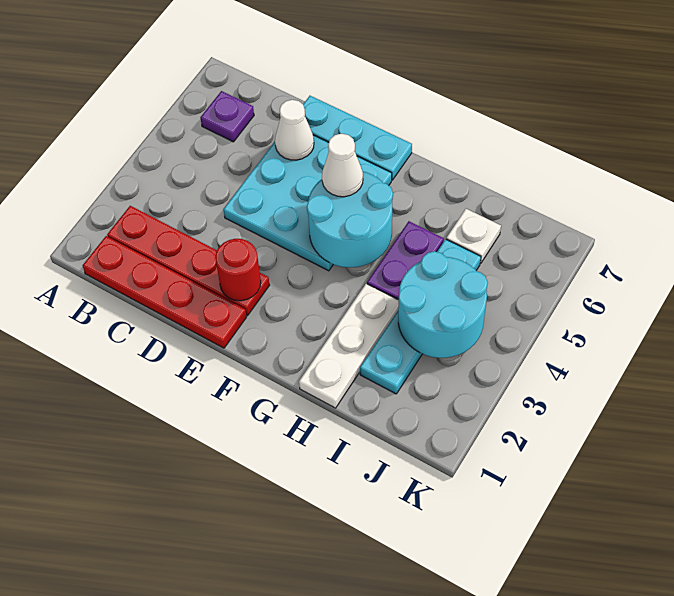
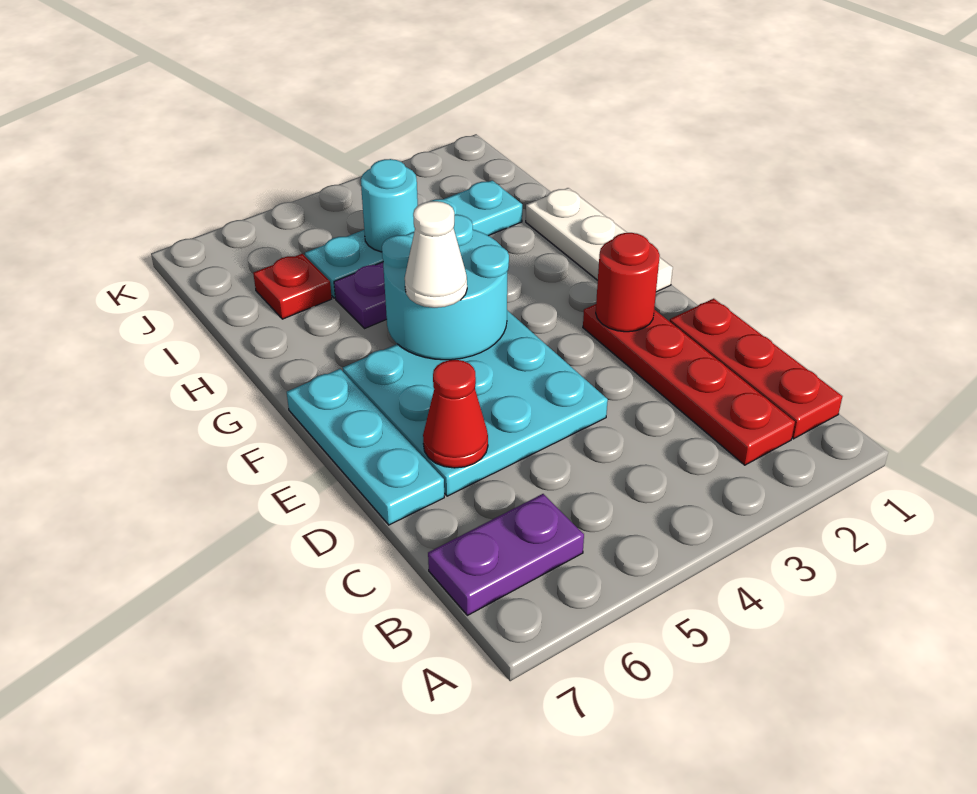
red plate B1:E1 level 1 -> red plate B1:D1 level 1
purple plate B6 level 1 -> purple plate B6:B7 level 1
white cone D6 level 2 -> red cone D6 level 2
white plate H1:H3 level 1 -> white plate F1:H1 level 1
cyan round brick I3:J4 level 2 -> cyan round brick I4 level 2
white plate I6 level 1 -> red plate I6 level 1

